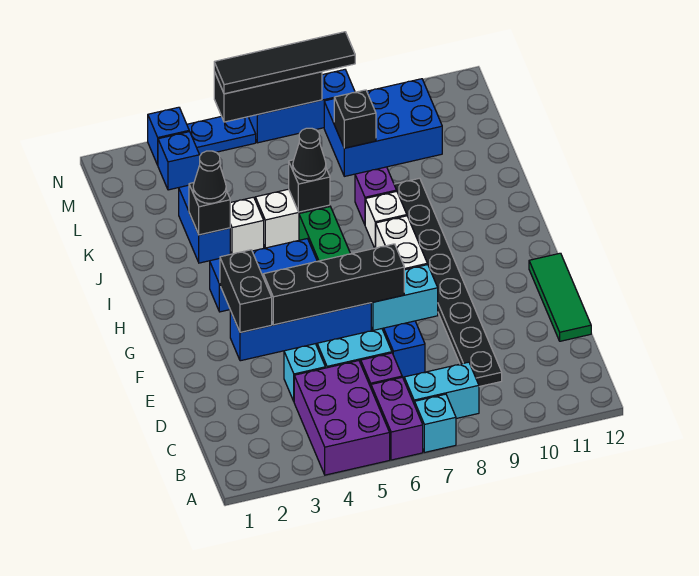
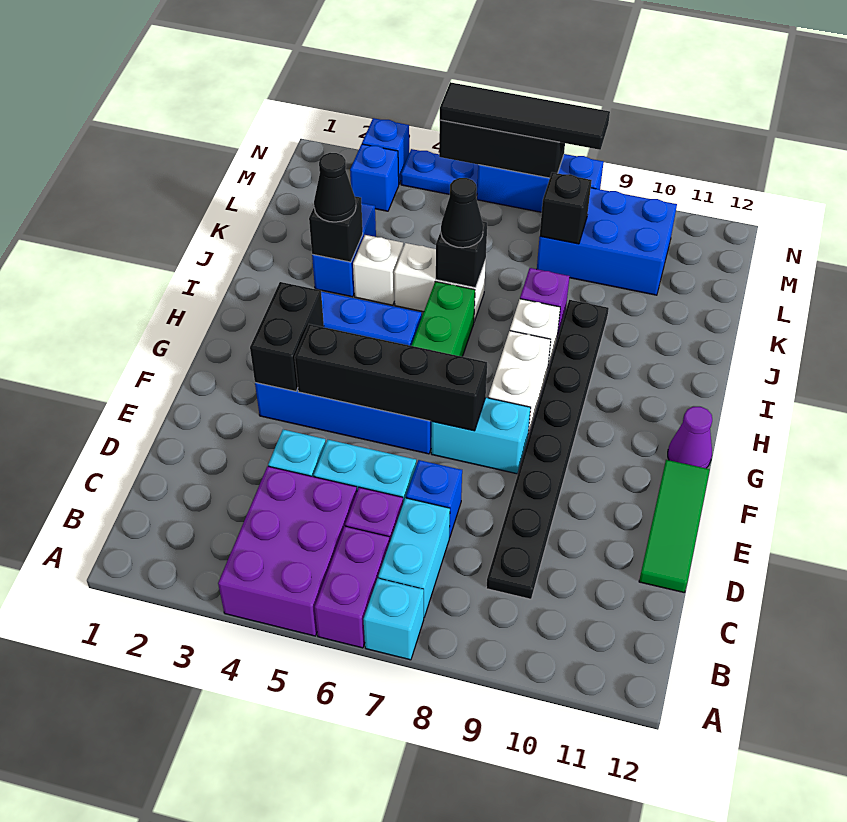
cyan brick B7:B8 level 1 -> cyan brick B7:C7 level 1
none -> purple cone G12 level 1

